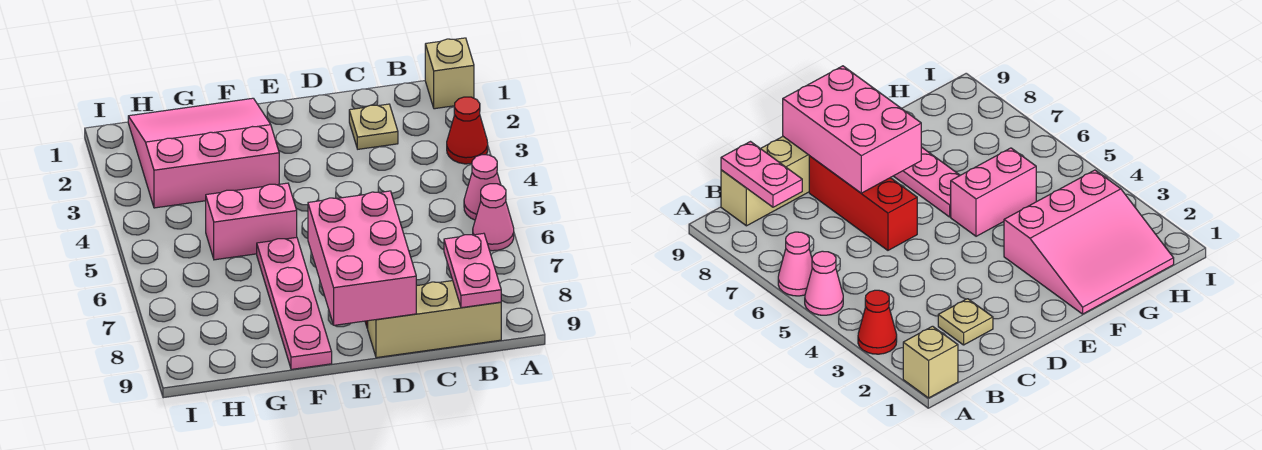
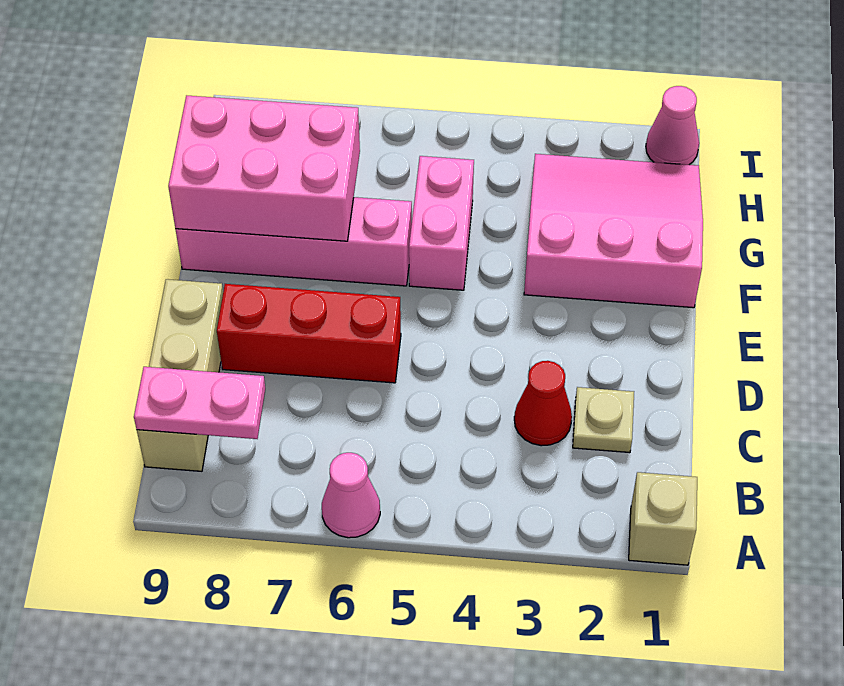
red cone A3 level 1 -> red cone C3 level 1
pink cone A5 level 1 -> pink cone I1 level 1
pink brick D7:E9 level 2 -> pink brick F7:G9 level 2
pink slope F1:H3 level 1 top 3 -> pink slope F1:H3 level 1 top F
pink plate F6:F9 level 1 -> pink brick F6:F9 level 1

